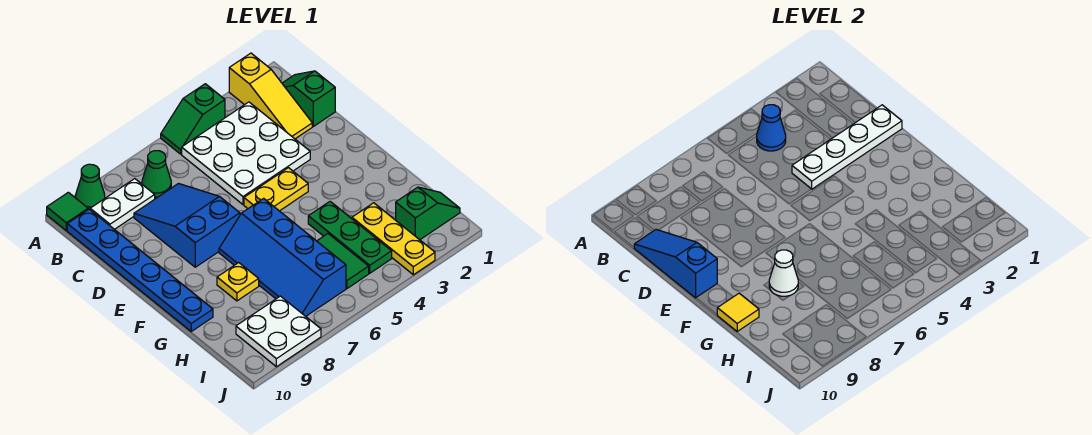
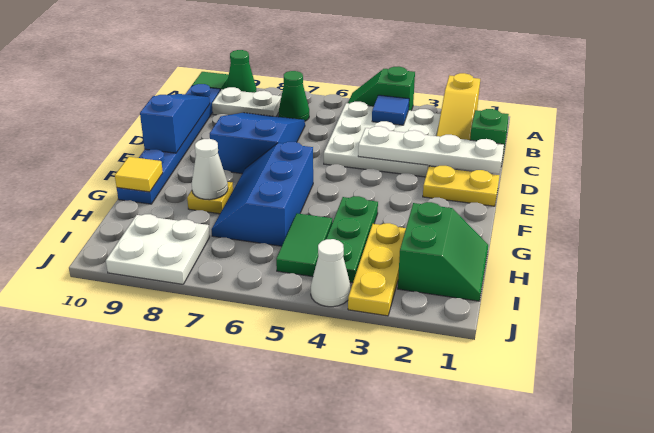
blue cone B4 level 2 -> blue tile B4 level 2
yellow plate E4:E5 level 1 -> yellow plate E1:E2 level 1
blue slope F6:I7 level 1 top 6 -> blue slope F6:H7 level 1 top 6
green slope I1:I2 level 1 top 2 -> green slope H1:I2 level 1 top 2
none -> white cone J4 level 1

